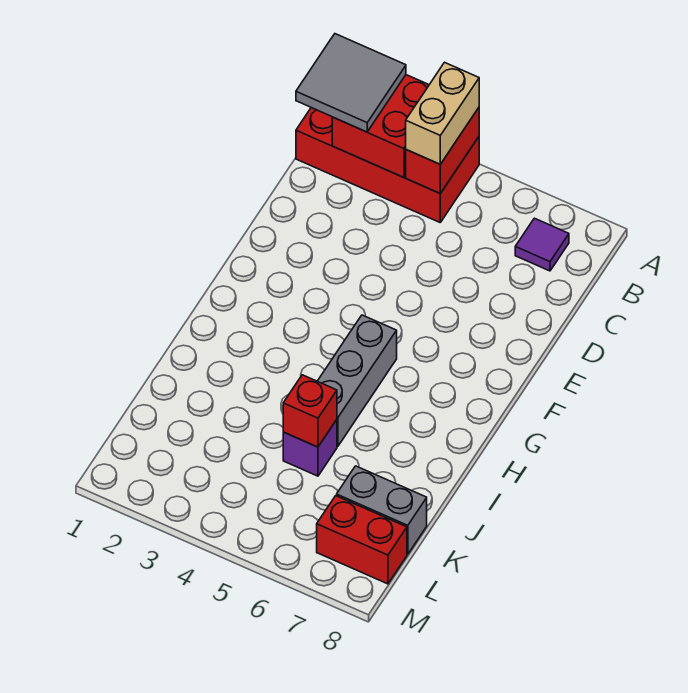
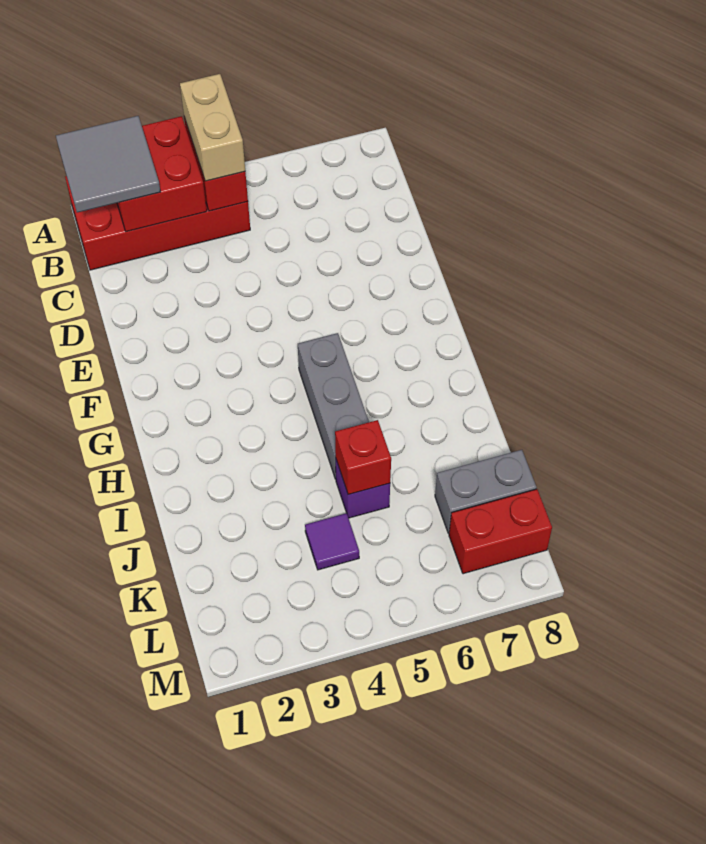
purple tile B7 level 1 -> purple tile K4 level 1

